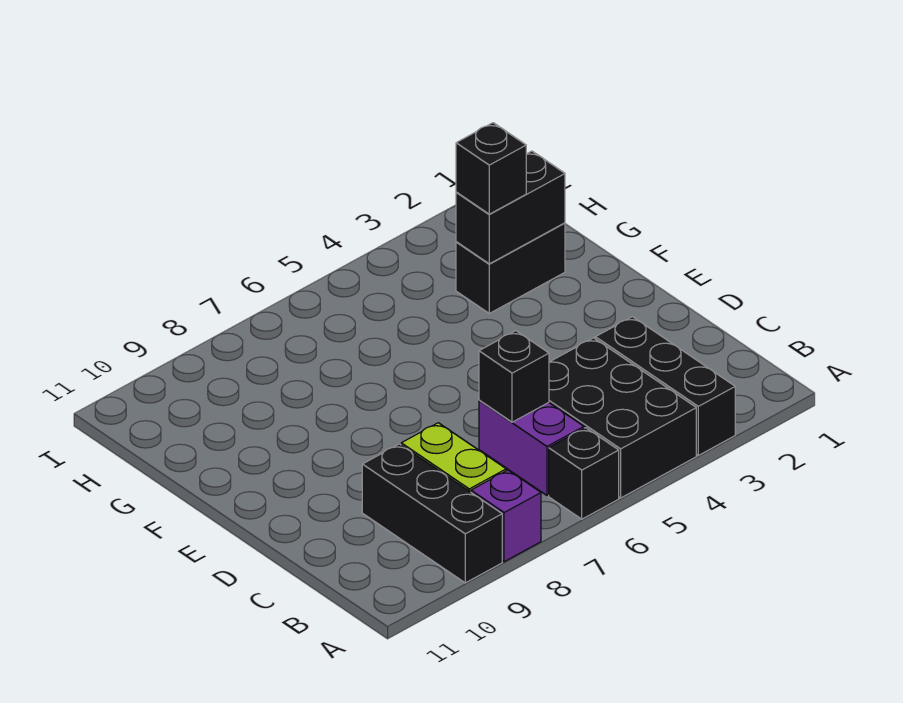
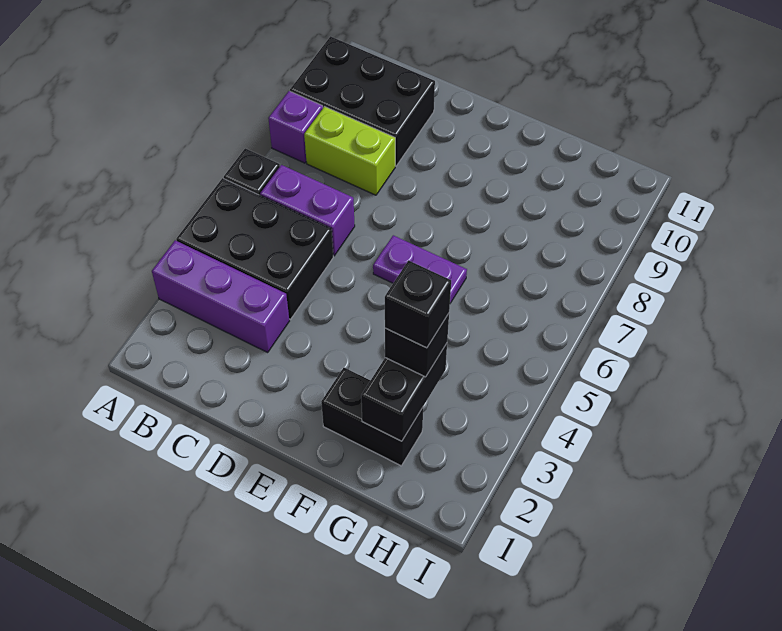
black brick A3:C3 level 1 -> purple brick A3:C3 level 1
black brick A9:C9 level 1 -> black brick A9:C10 level 1
black brick C6 level 2 -> black brick G3 level 4
none -> purple plate E6:F6 level 1
black brick G2:G3 level 1 -> black brick F2:G2 level 1

